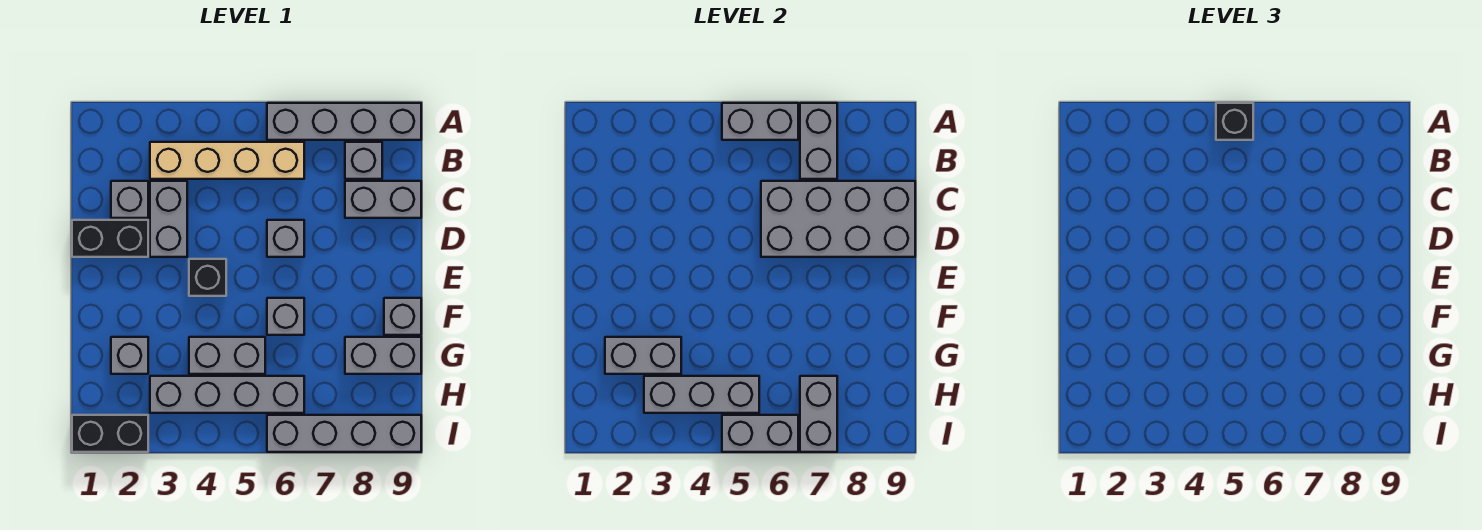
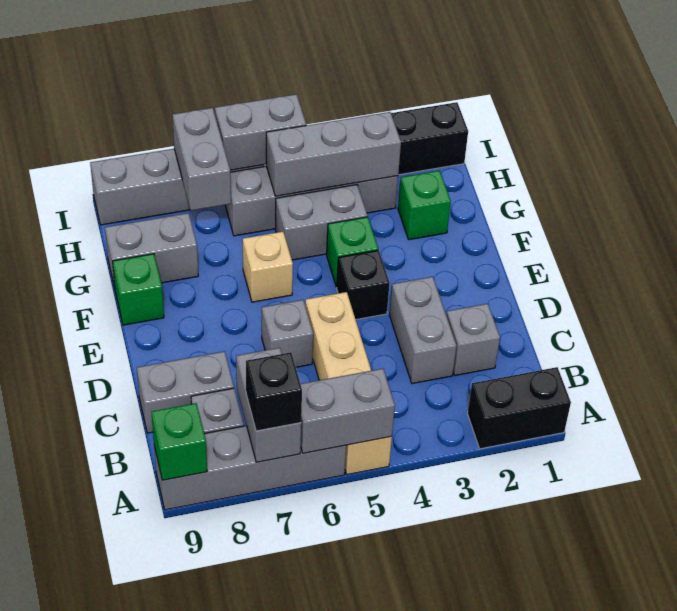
black brick A5 level 3 -> black brick A7 level 3
none -> green brick A9 level 2
tan brick B3:B6 level 1 -> tan brick A5:D5 level 1
grey brick C6:D9 level 2 -> none
black brick D1:D2 level 1 -> black brick A1:A2 level 1
none -> green brick F4 level 1
grey brick F6 level 1 -> tan brick F6 level 1
grey brick F9 level 1 -> green brick F9 level 1
grey brick G2 level 1 -> green brick G2 level 1
grey brick G2:G3 level 2 -> none

